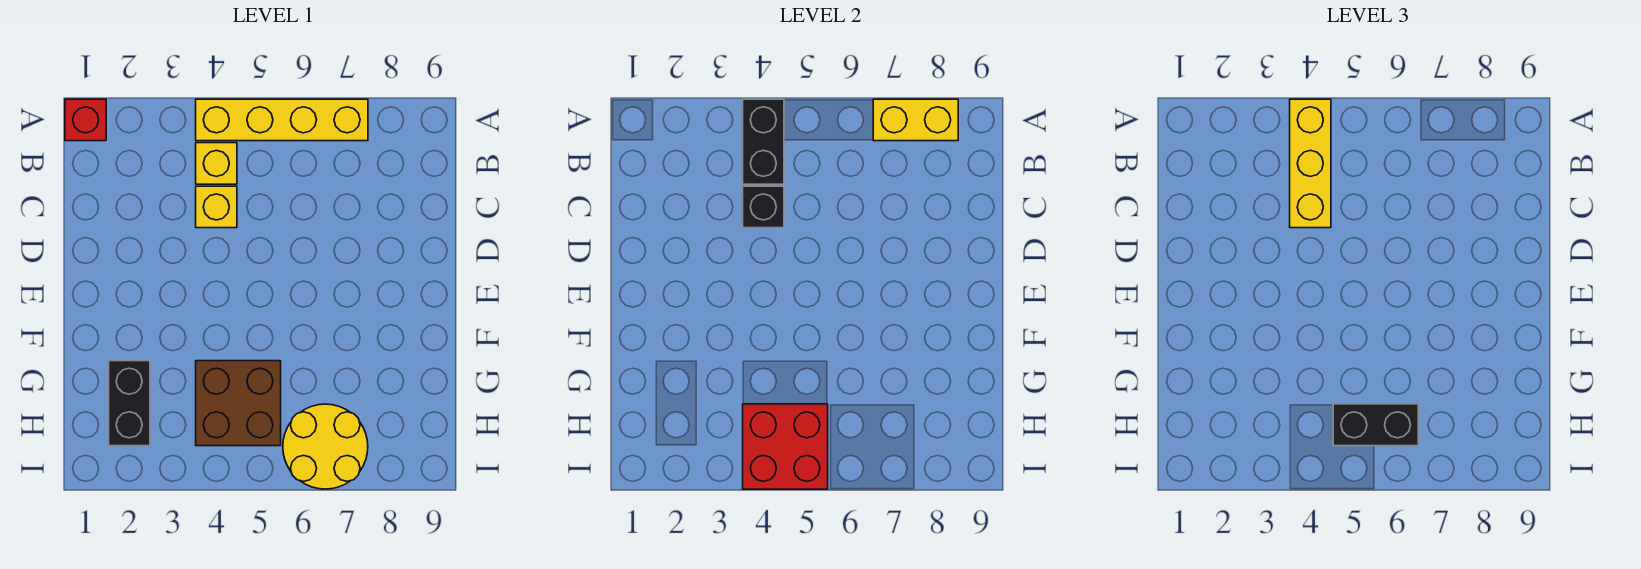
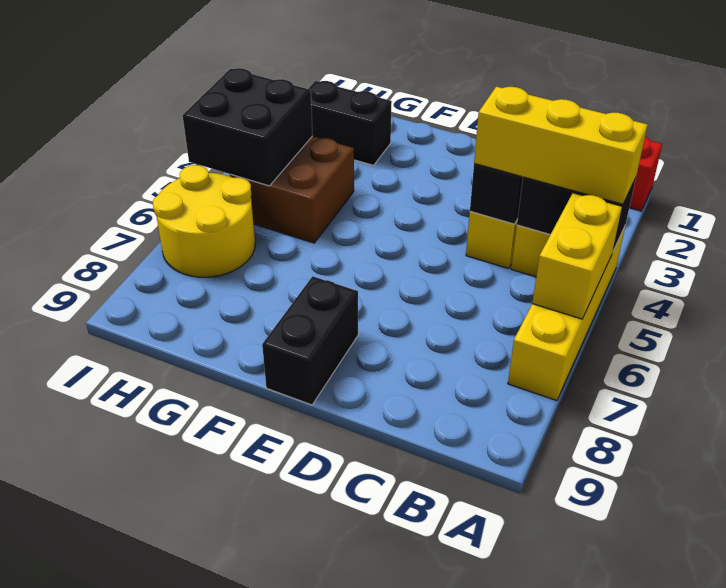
yellow brick A7:A8 level 2 -> yellow brick A5:A6 level 2
red brick H4:I5 level 2 -> black brick H4:I5 level 2
black brick H5:H6 level 3 -> black brick E8:E9 level 1

